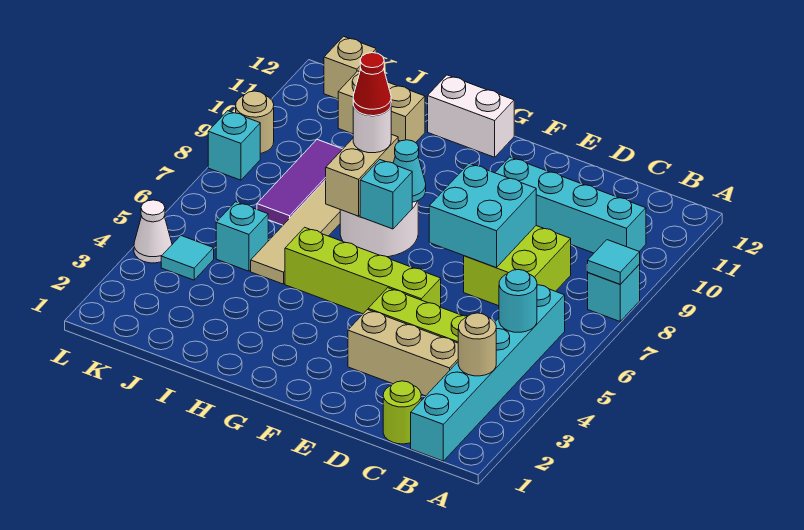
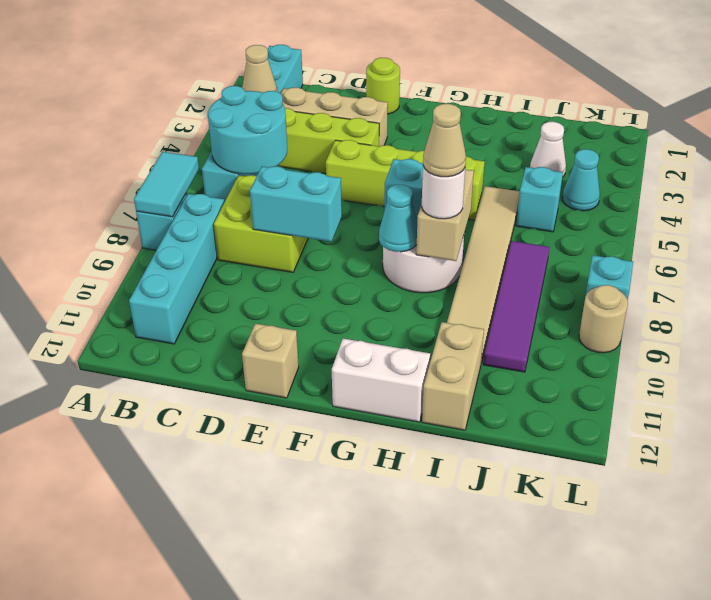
cyan tile A8 level 2 -> cyan tile A7:A8 level 2
tan round brick B3 level 2 -> tan cone B3 level 2
cyan round brick B5 level 2 -> cyan round brick B5:C6 level 2
cyan brick B10:E10 level 1 -> cyan brick B8:B11 level 1
lime round brick C1 level 1 -> lime round brick E1 level 1
cyan brick D7:E8 level 2 -> cyan brick D8:E8 level 2
red cone H8 level 4 -> tan cone H8 level 4
tan brick I11:J11 level 1 -> tan brick I11:I12 level 1
purple tile J7:J9 level 1 -> purple tile J7:J10 level 1
cyan tile K4 level 1 -> cyan cone K4 level 1
tan brick K12 level 1 -> tan brick E12 level 1
white cone L4 level 1 -> white cone J3 level 1

